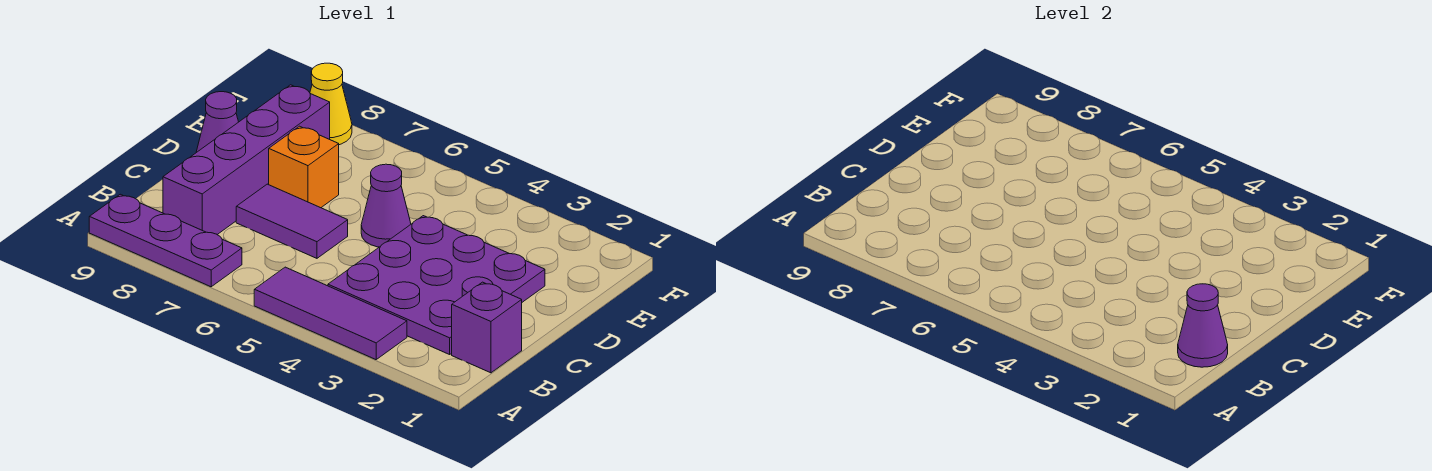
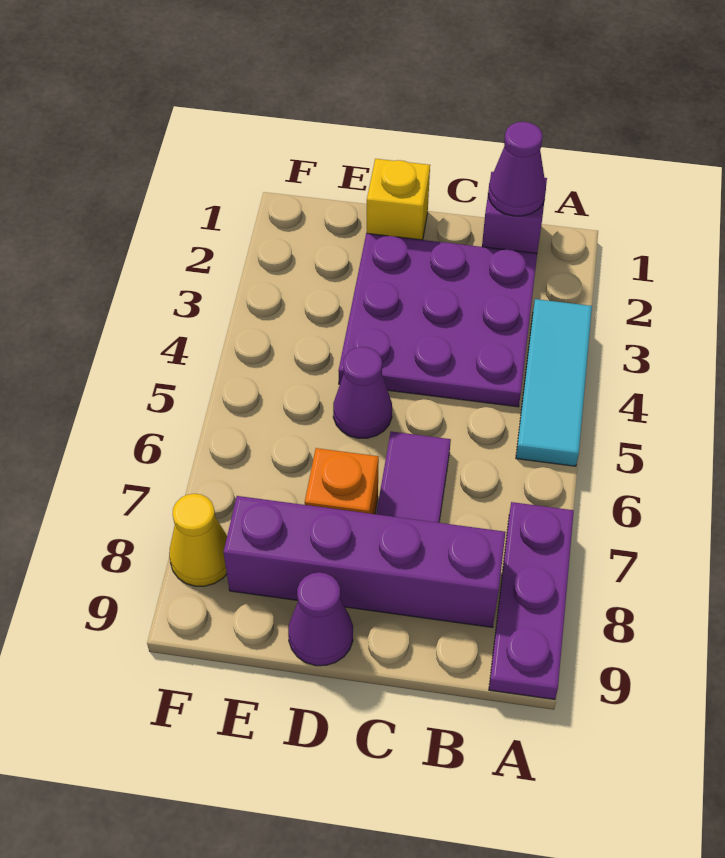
purple tile A3:A5 level 1 -> cyan tile A3:A5 level 1
none -> yellow brick D1 level 1

